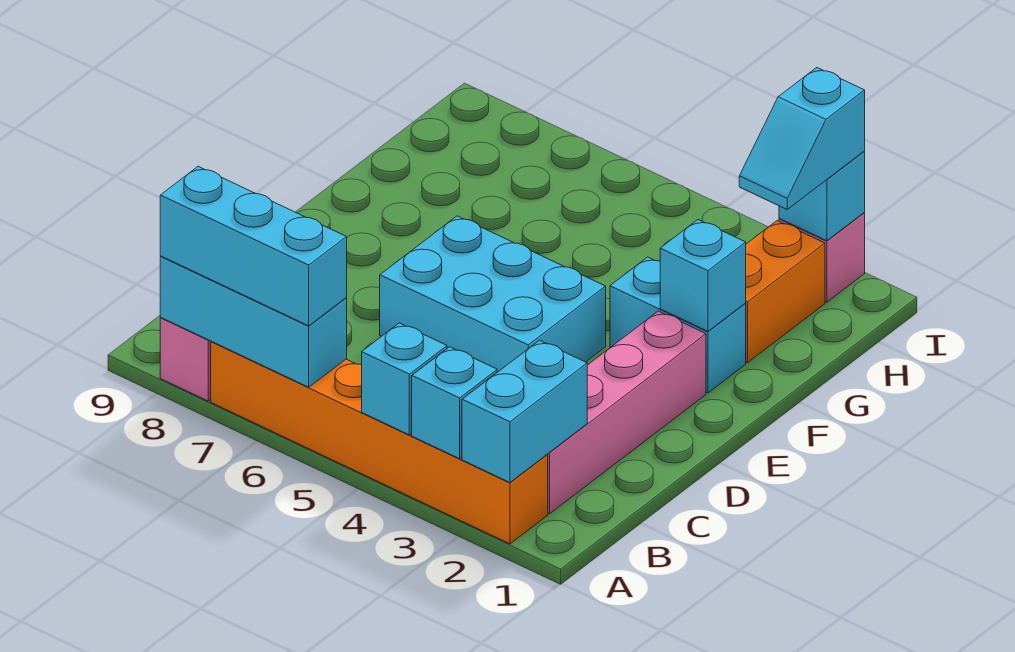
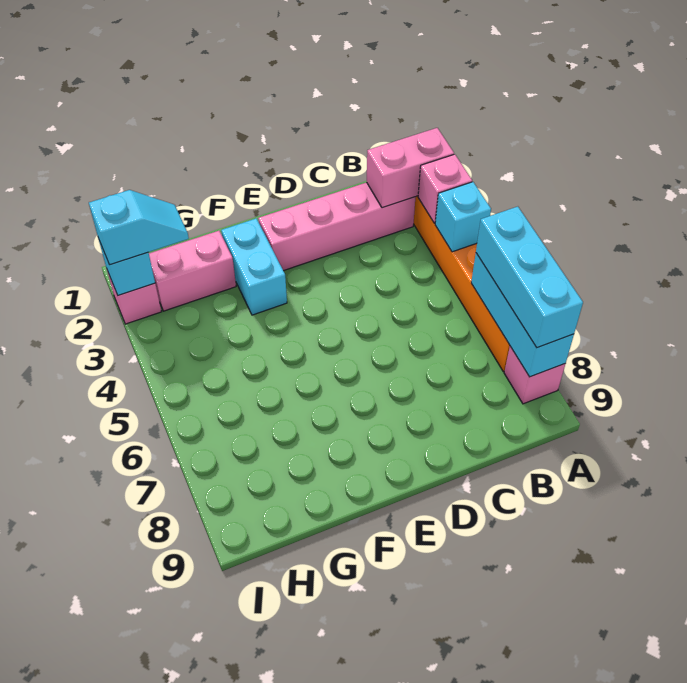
cyan brick A2:B2 level 2 -> pink brick A2:B2 level 2
cyan brick A3 level 2 -> pink brick A3 level 2
cyan brick D4:E6 level 1 -> none
cyan brick F2 level 2 -> none
orange brick G2:H2 level 1 -> pink brick G2:H2 level 1

